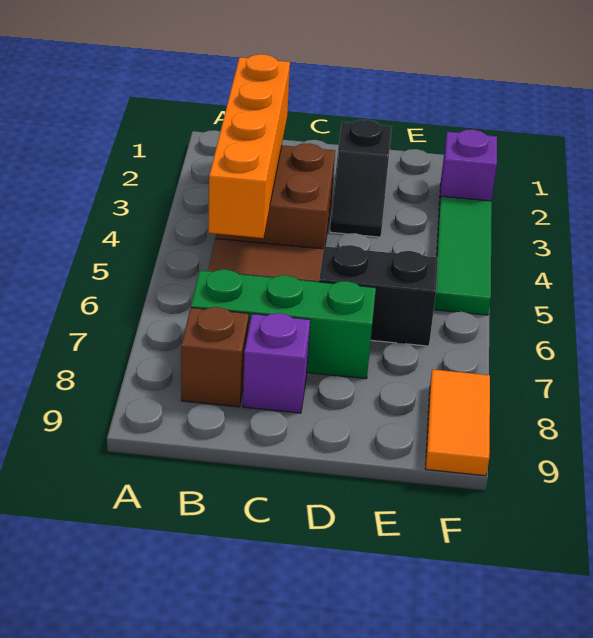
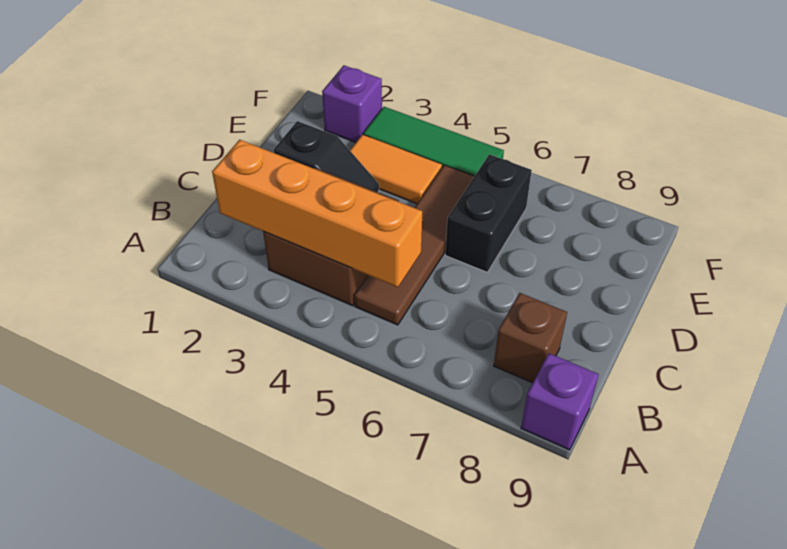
green brick B7:D7 level 1 -> none
purple brick C8 level 1 -> purple brick A9 level 1
orange tile F8:F9 level 1 -> orange tile E3:E4 level 1

